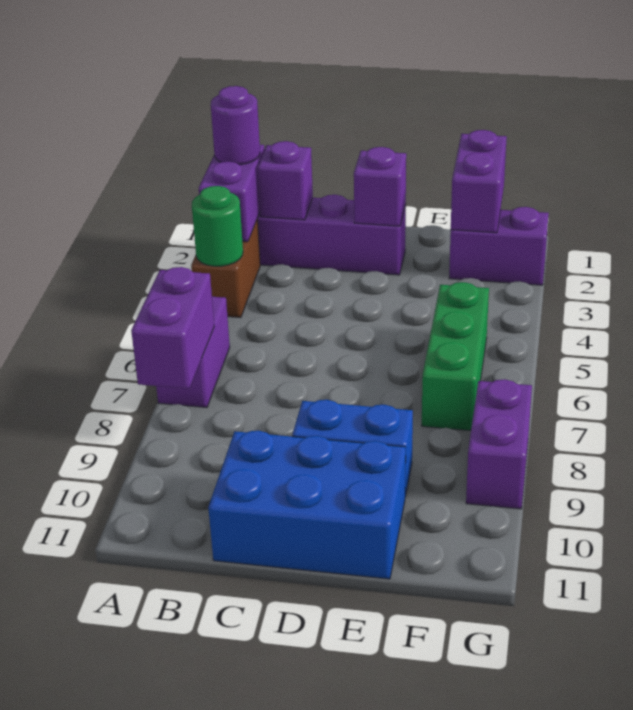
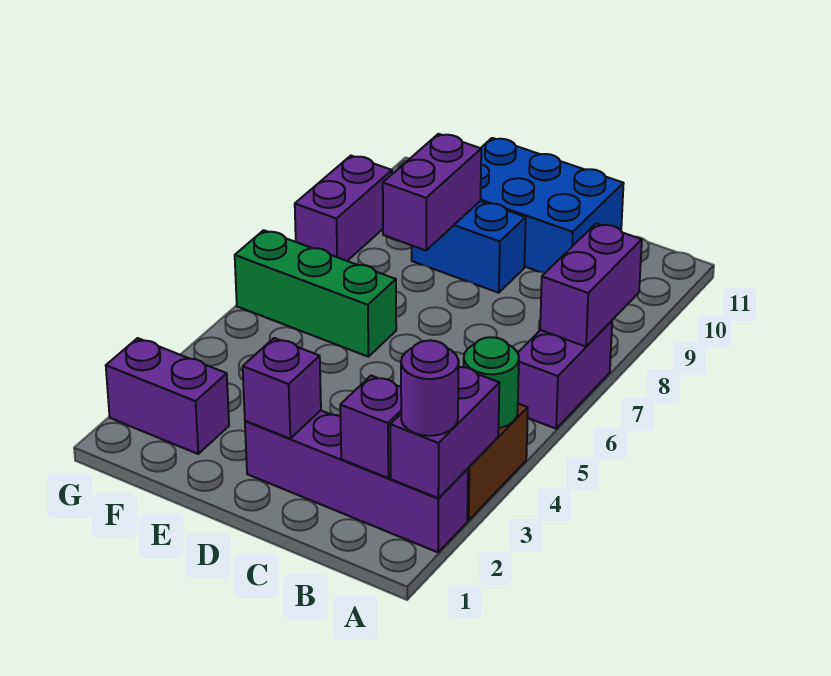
purple brick F1:F2 level 2 -> purple brick E8:E9 level 2
green brick F5:F7 level 1 -> green brick E6:G6 level 1

